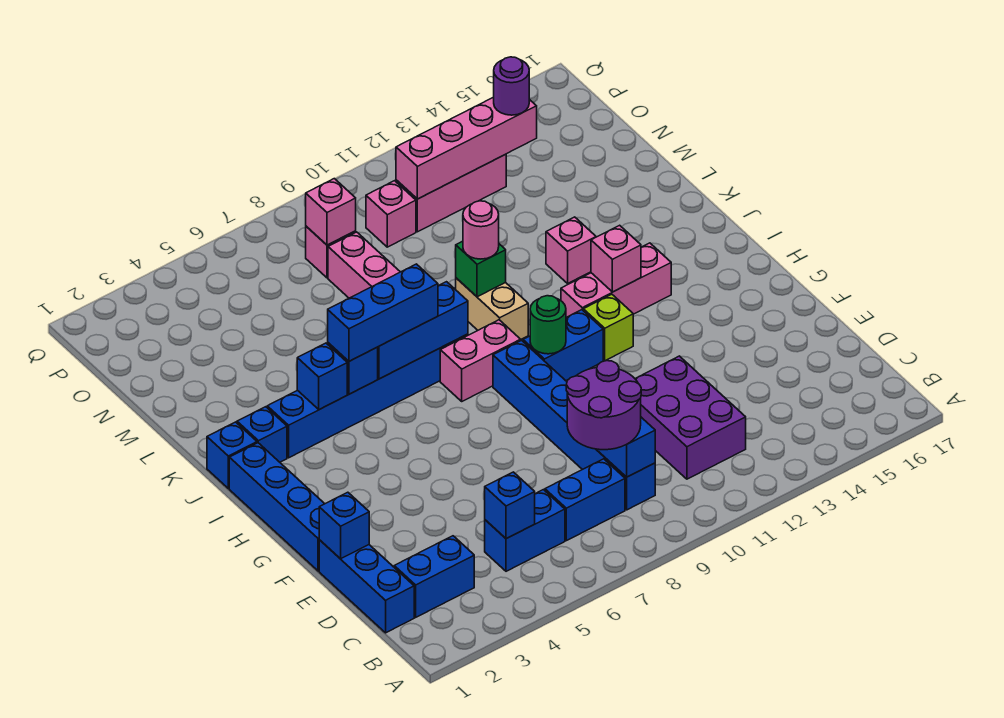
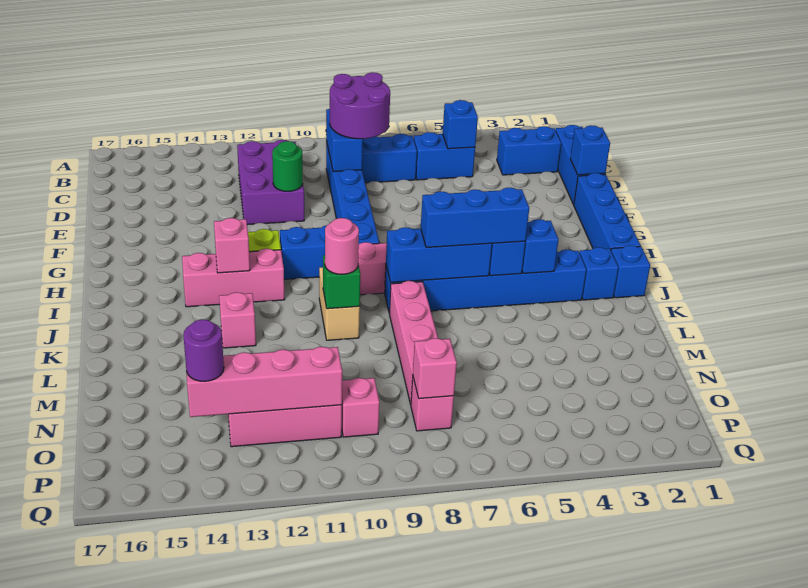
green round brick H10 level 2 -> green round brick E11 level 2

